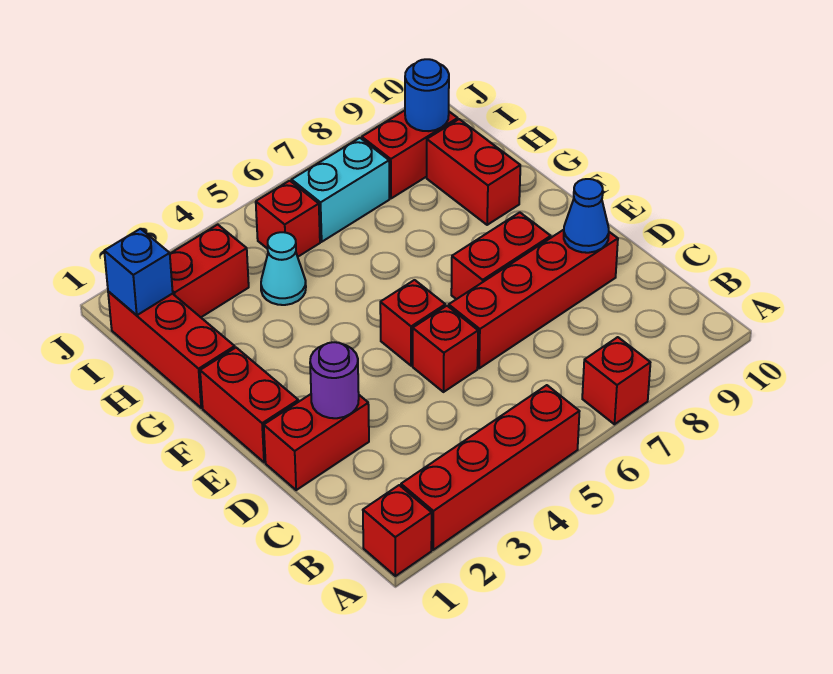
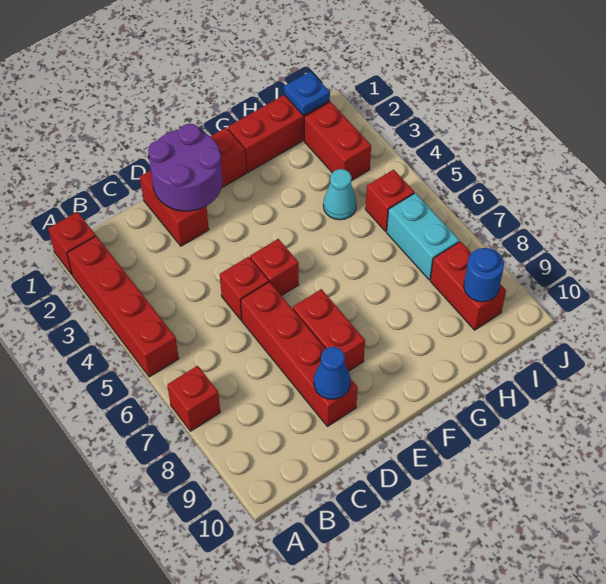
purple round brick D2 level 2 -> purple round brick D1:E2 level 2
red brick G9:H9 level 1 -> none
blue brick I1 level 2 -> blue plate I1 level 2

